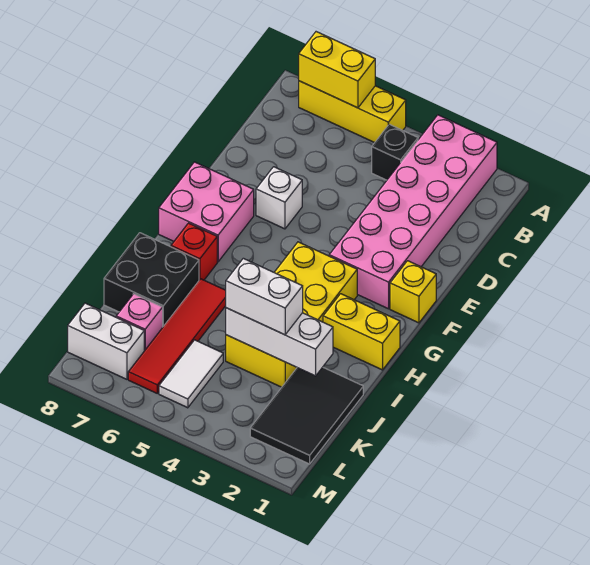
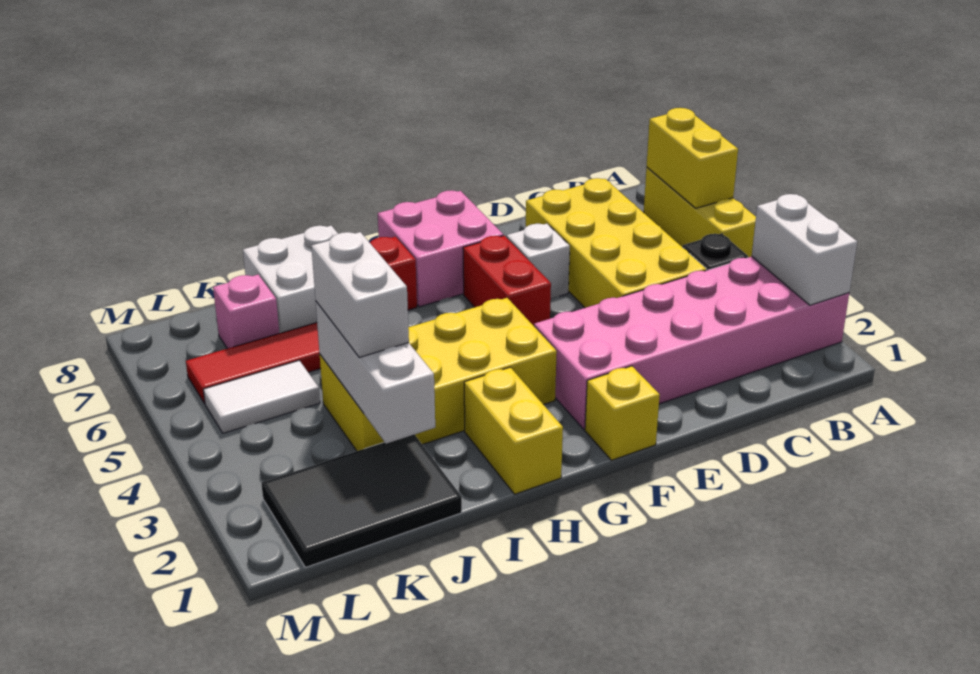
none -> yellow brick C4:D7 level 1
none -> red brick F5:F6 level 1
black brick I7:J8 level 1 -> white brick I7:J8 level 1
white brick L7:L8 level 1 -> white brick A2:A3 level 2

